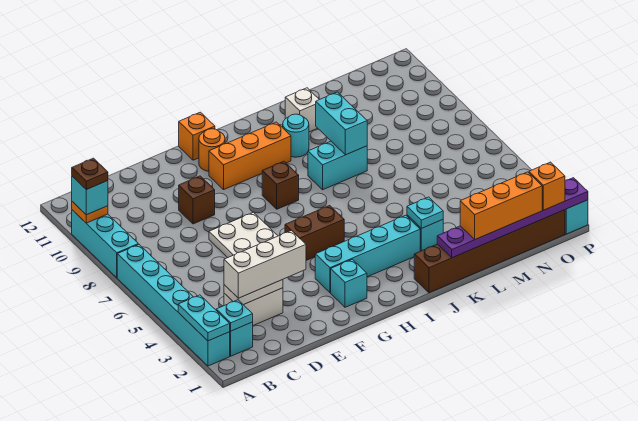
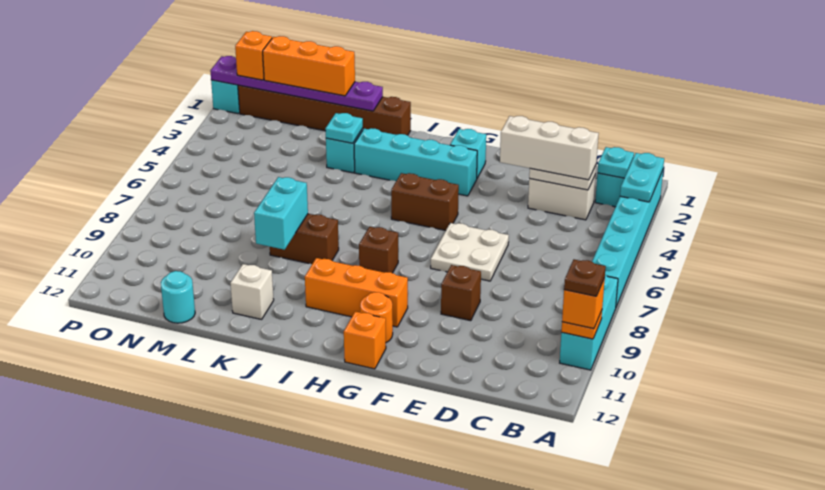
cyan brick A10 level 3 -> orange brick A10 level 3
cyan brick J8:K8 level 1 -> brown brick J8:K8 level 1
cyan round brick J10 level 1 -> cyan round brick M12 level 1

